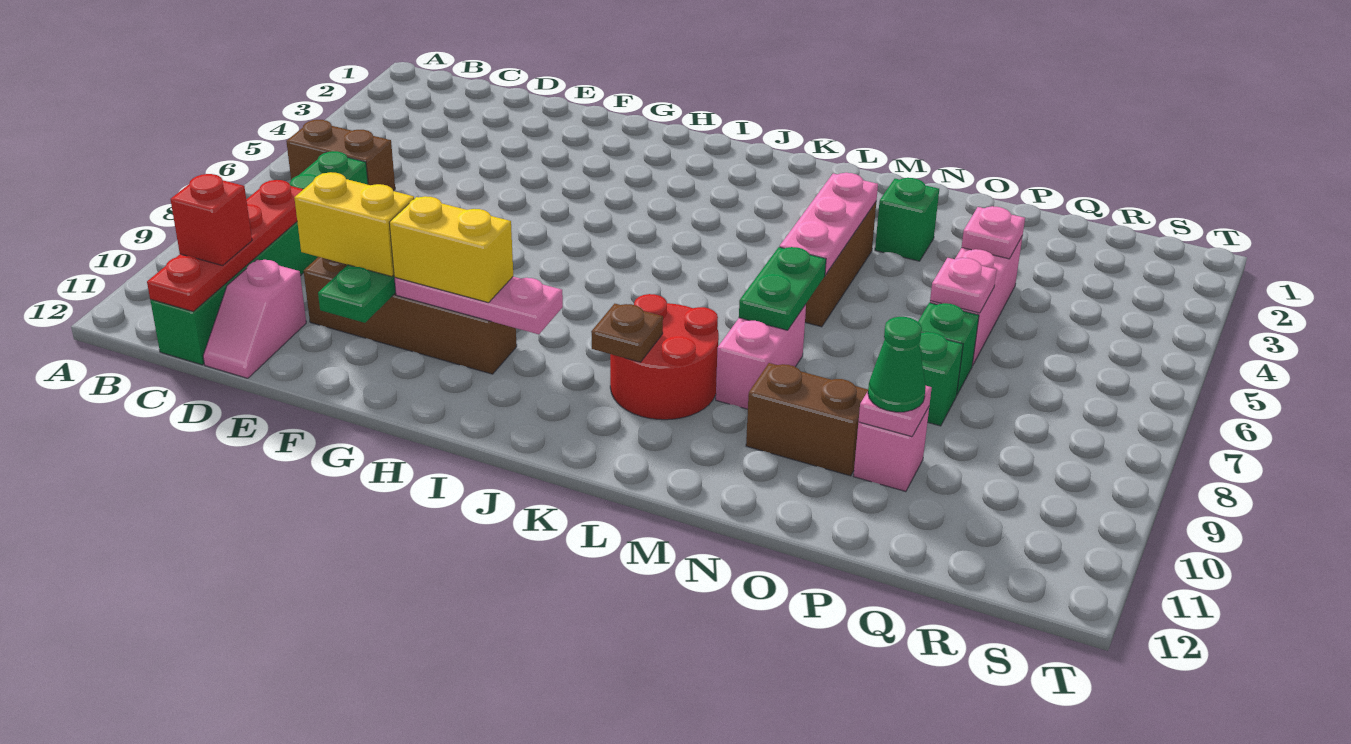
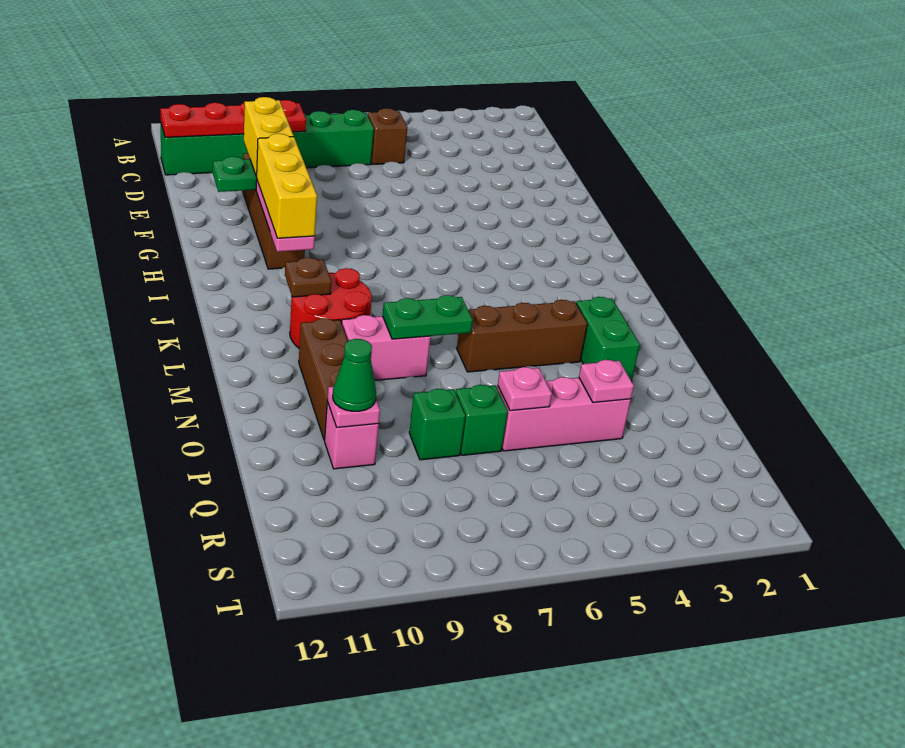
brown brick B6:C6 level 1 -> brown brick C6 level 1
red brick C11 level 3 -> none
pink slope D11:D12 level 1 top 11 -> none
yellow brick G10:H10 level 3 -> yellow brick G10:I10 level 3
pink plate M4:M6 level 2 -> none
green brick N3 level 1 -> green brick M3:N3 level 1
brown brick N10:O10 level 1 -> brown brick M10:O10 level 1

